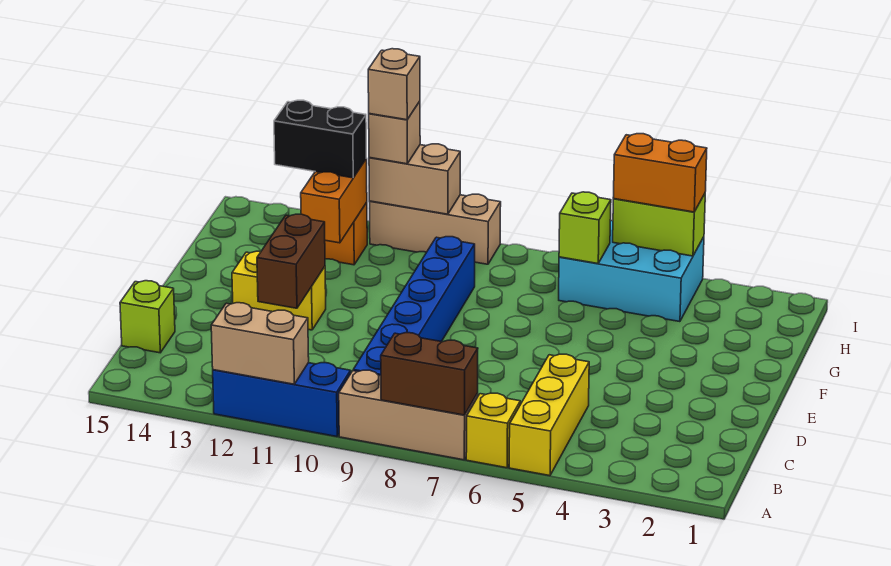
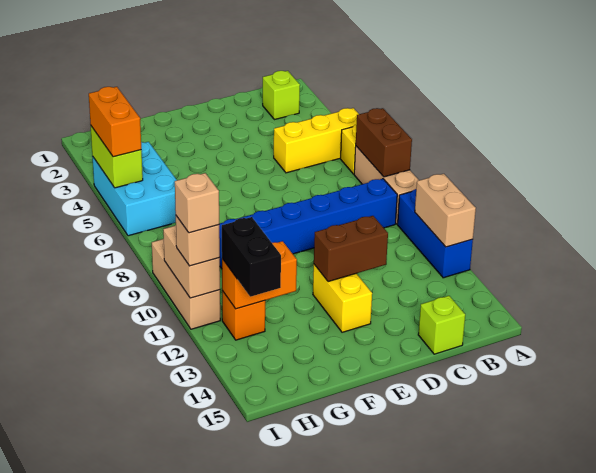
lime brick H6 level 2 -> lime brick B2 level 1

